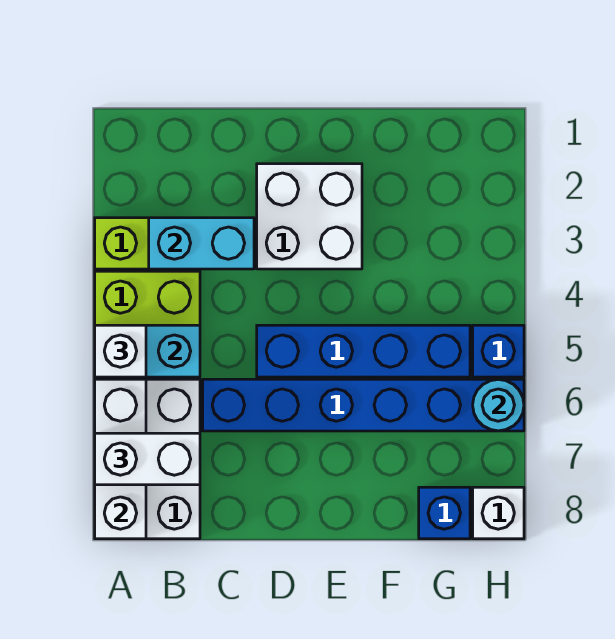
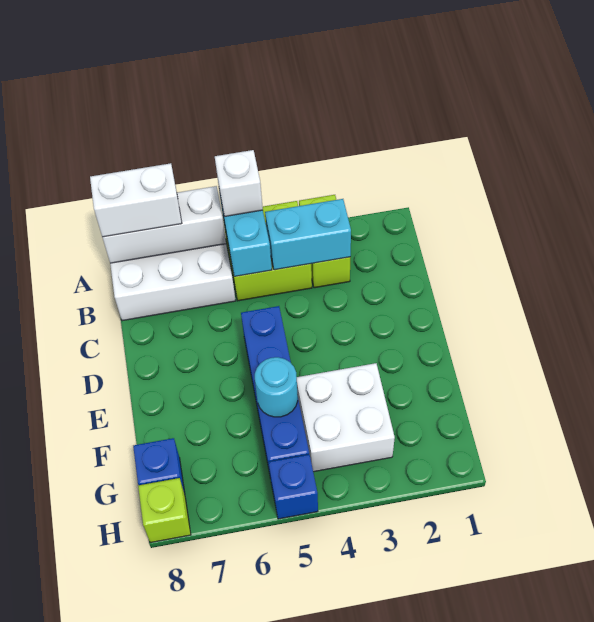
white brick A7:B7 level 3 -> white brick A7:A8 level 3
cyan brick B3:C3 level 2 -> cyan brick B3:B4 level 2
blue brick C6:H6 level 1 -> none
white brick D2:E3 level 1 -> white brick F3:G4 level 1
cyan round brick H6 level 2 -> cyan round brick F5 level 2
white brick H8 level 1 -> lime brick H8 level 1

